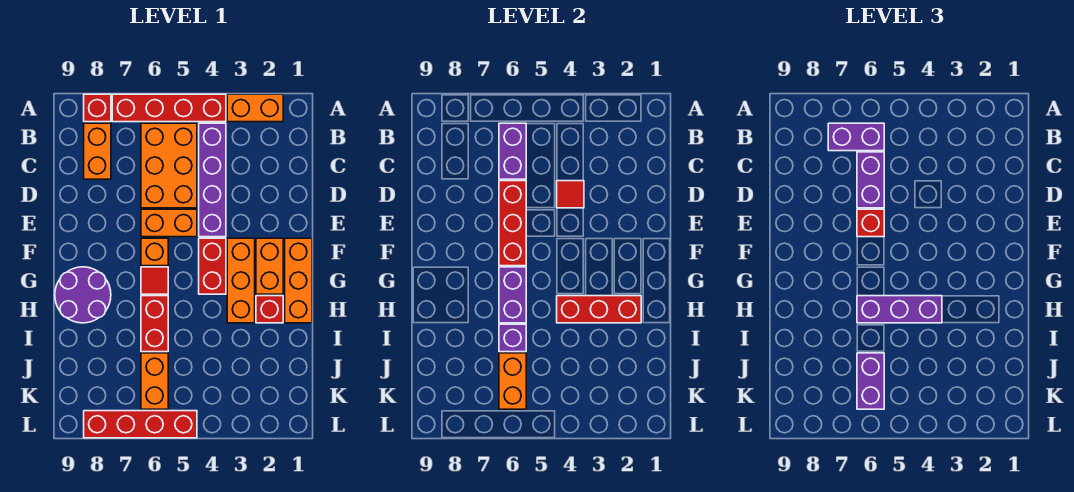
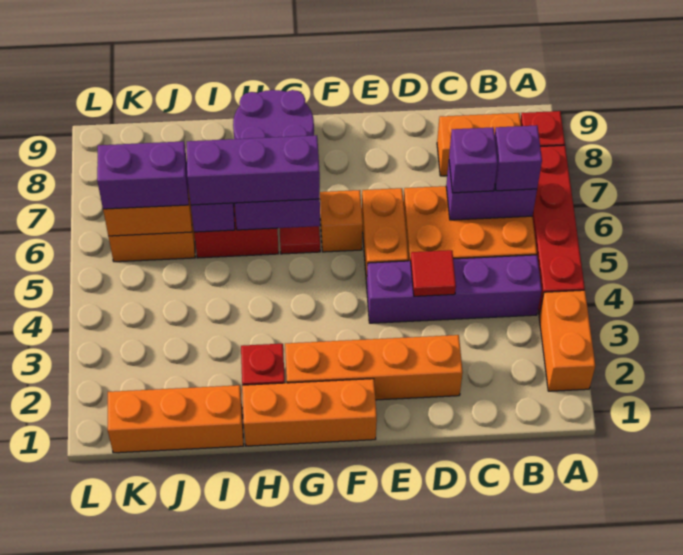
purple brick B6:B7 level 3 -> purple brick B6 level 3
purple brick C6:D6 level 3 -> purple brick C6 level 3
red brick D6:F6 level 2 -> none
red brick E6 level 3 -> none
orange brick F2:G2 level 1 -> orange brick D2:G2 level 1
orange brick F3:H3 level 1 -> orange brick I1:K1 level 1
red brick F4:G4 level 1 -> none
red brick H2:H4 level 2 -> none
purple brick H4:H6 level 3 -> purple brick G6:I6 level 3
red brick L5:L8 level 1 -> none

